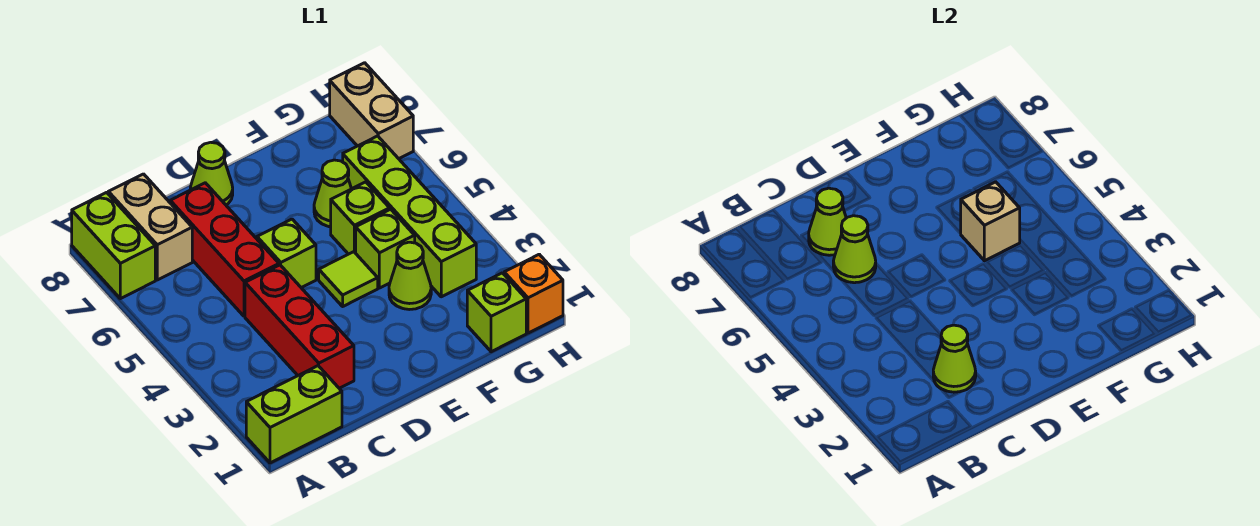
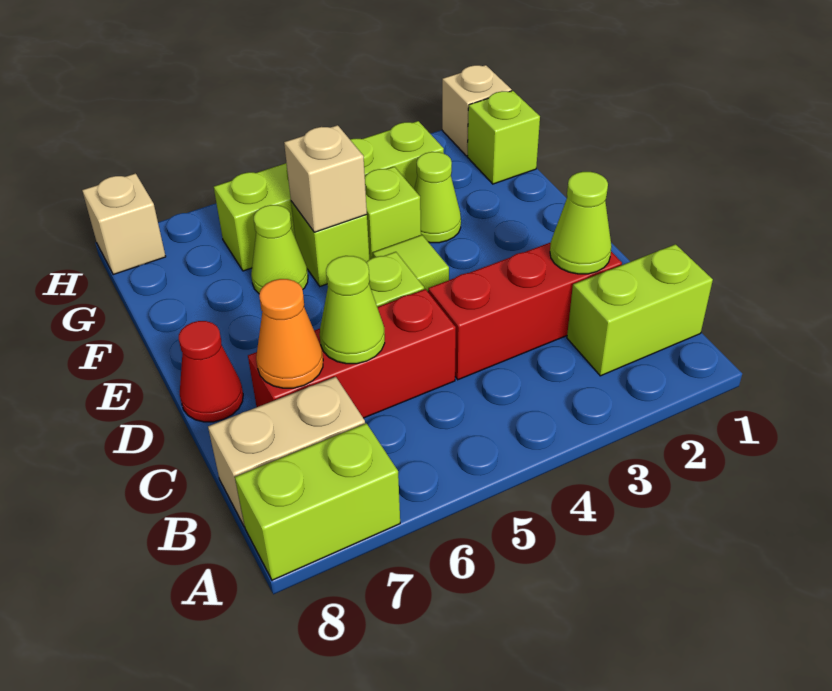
lime brick A1:B1 level 1 -> lime brick B1:B2 level 1
lime cone C7 level 2 -> orange cone C7 level 2
lime cone D8 level 1 -> red cone D8 level 1
orange brick H1 level 1 -> tan brick H1 level 1
tan brick H7:H8 level 1 -> tan brick H8 level 1

